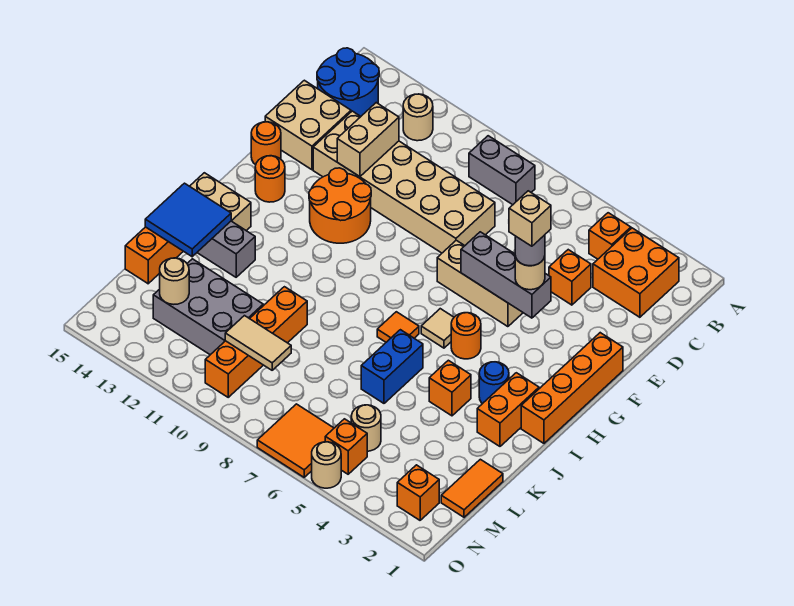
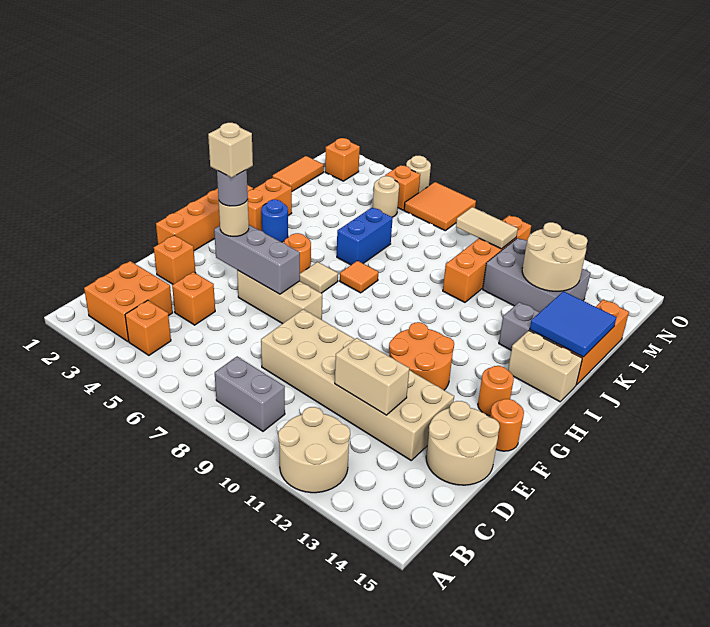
tan round brick B12 level 1 -> tan round brick A11:B12 level 1
blue round brick B14:C15 level 1 -> none
tan brick D12:E12 level 2 -> tan brick D11:D12 level 2
tan brick D14:E15 level 1 -> tan round brick D14:E15 level 1
orange brick J4 level 1 -> orange brick E2 level 1
tan round brick M13 level 2 -> tan round brick L12:M13 level 2

